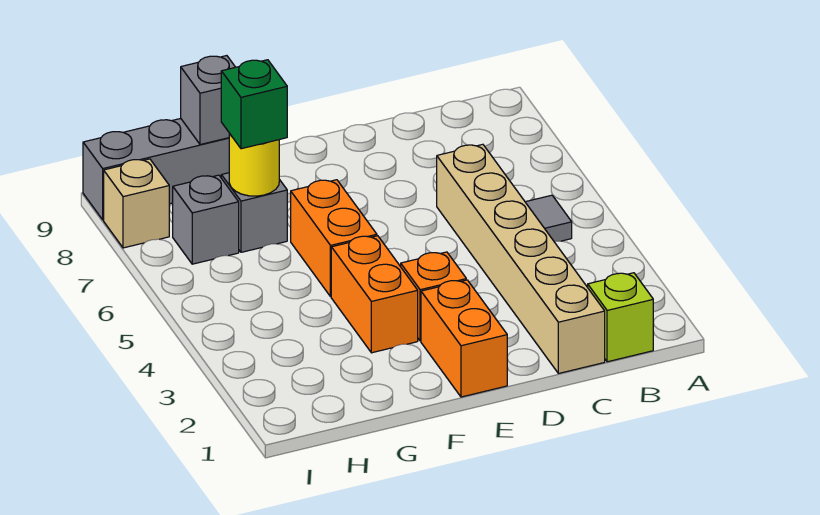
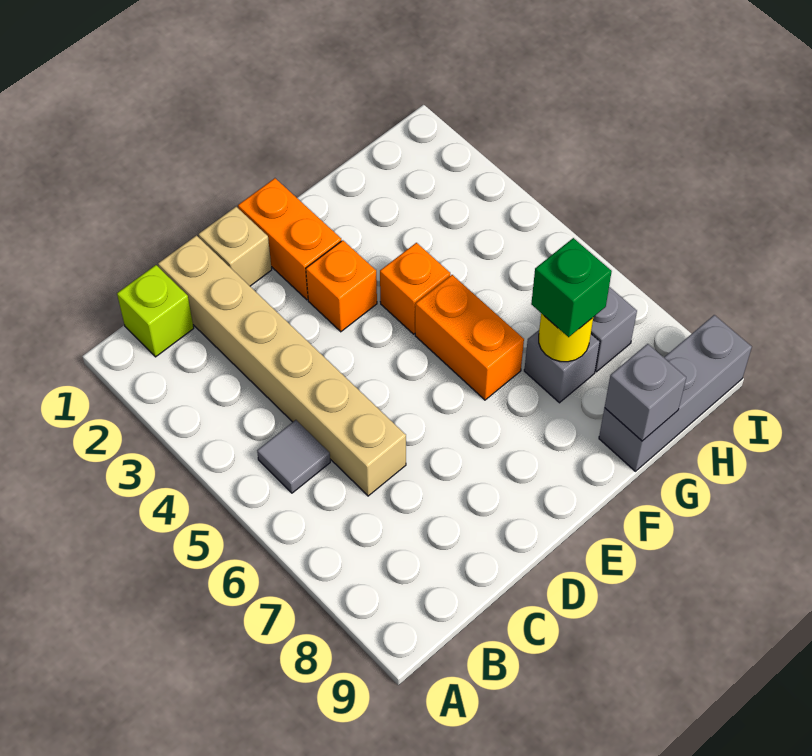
orange brick F3:F4 level 1 -> orange brick F4 level 1
tan brick I8 level 1 -> tan brick D1 level 1

